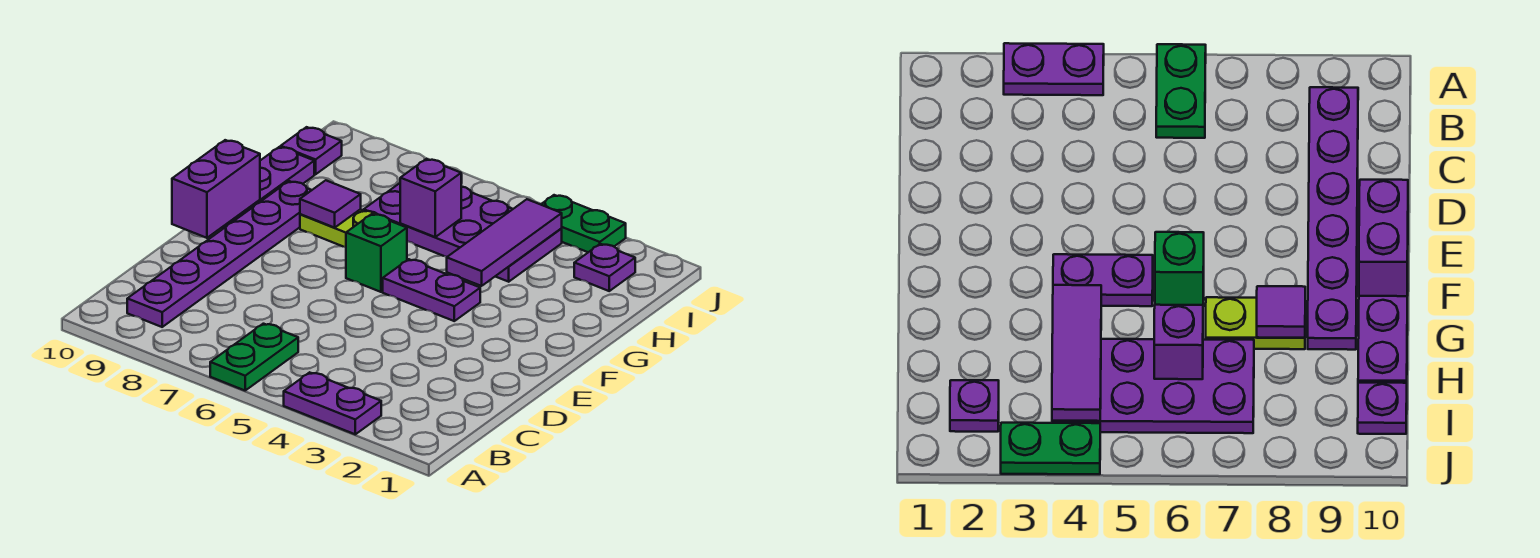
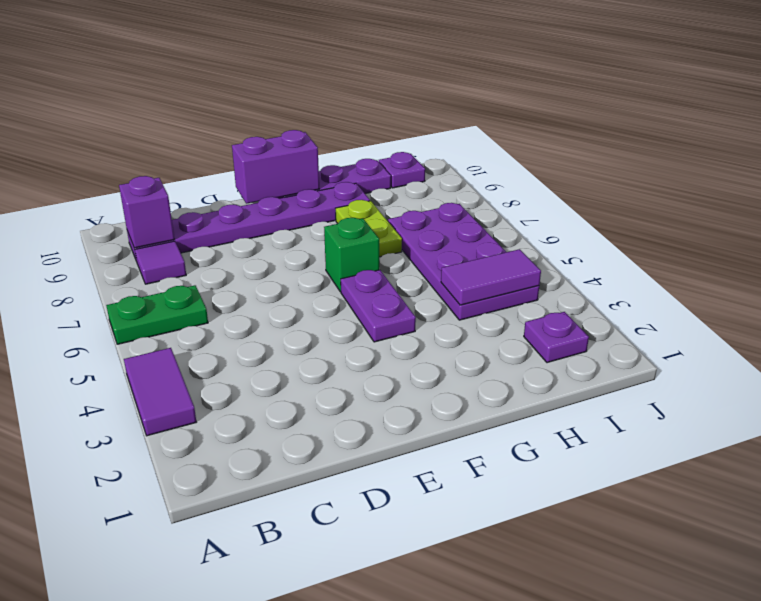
purple plate A3:A4 level 1 -> purple tile A3:A4 level 1
purple tile G4:I4 level 2 -> purple tile H4:I4 level 2
purple tile G8 level 2 -> purple tile B8 level 1
purple brick H6 level 2 -> purple brick B9 level 2
green plate J3:J4 level 1 -> none

